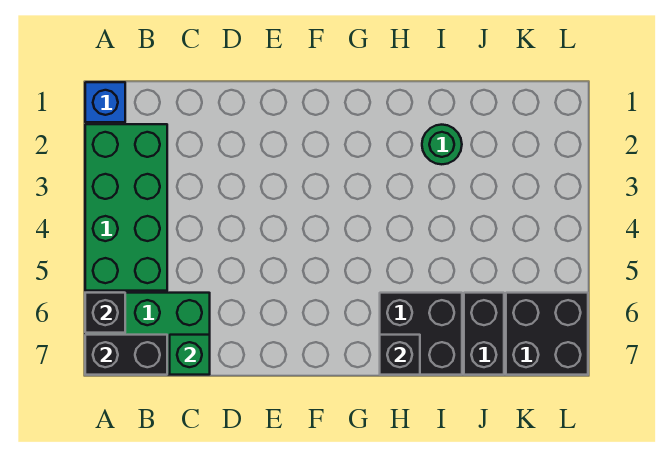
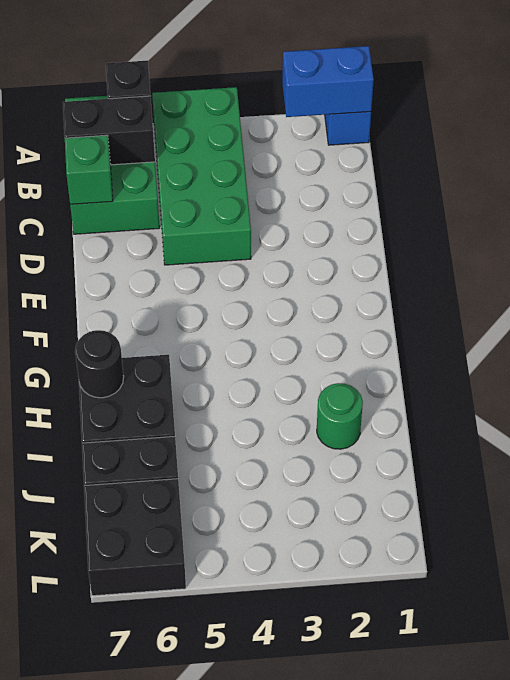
none -> blue brick A1:A2 level 2
green brick A2:B5 level 1 -> green brick A4:D5 level 1
black brick A7:B7 level 2 -> black brick B6:B7 level 2
black brick H7 level 2 -> black round brick H7 level 2

